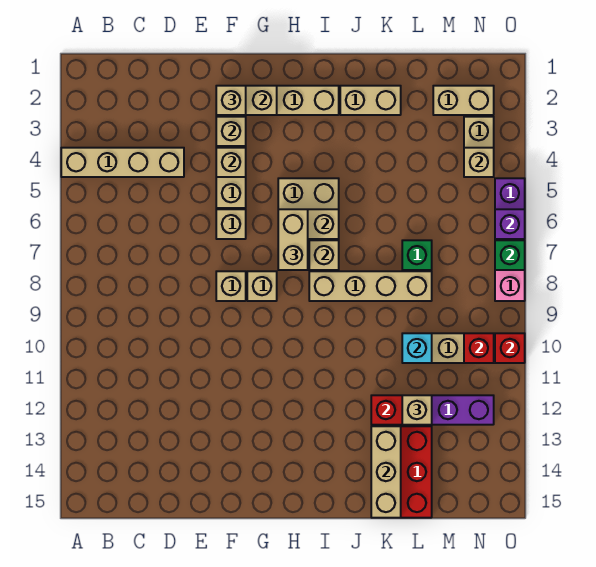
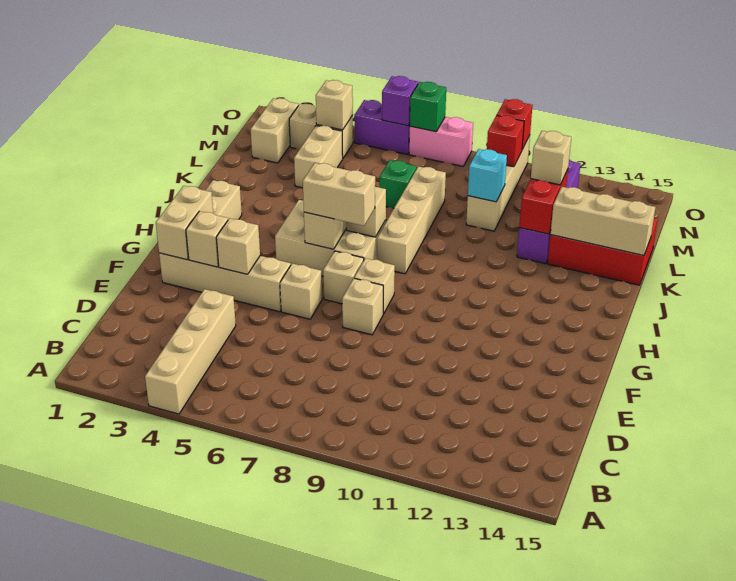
tan brick F2 level 3 -> tan brick G7 level 1
tan brick J2:K2 level 1 -> tan brick L4:M4 level 1

